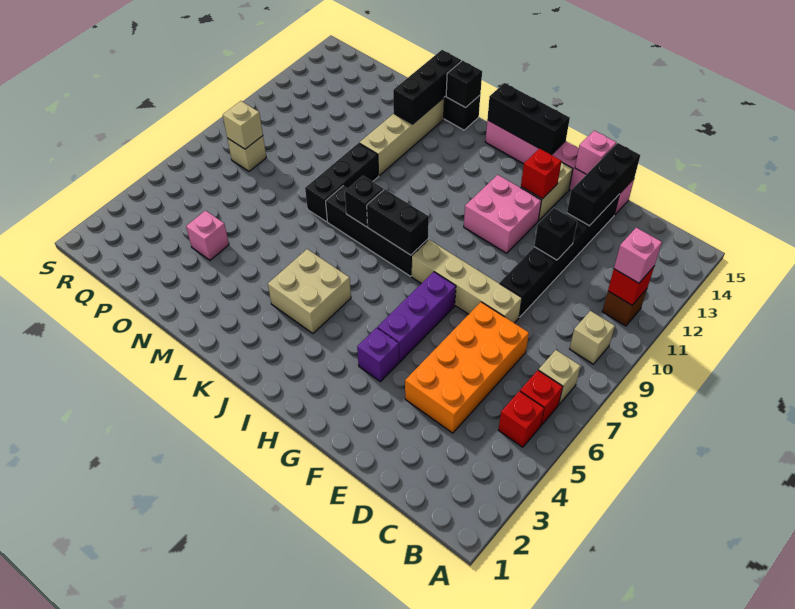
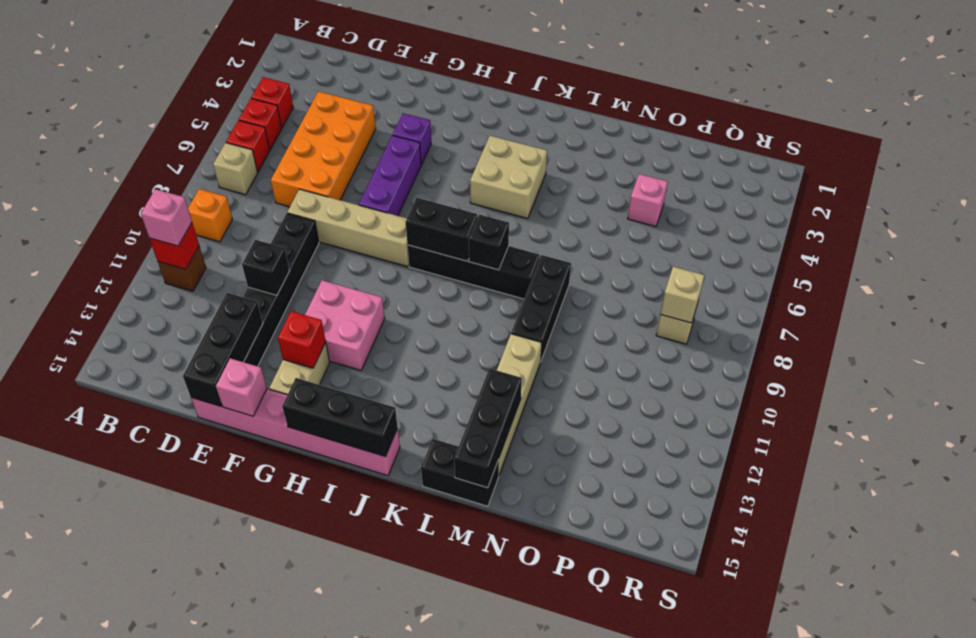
none -> red brick B4 level 1
tan brick B9 level 1 -> orange brick B9 level 1
black brick L15 level 2 -> none

